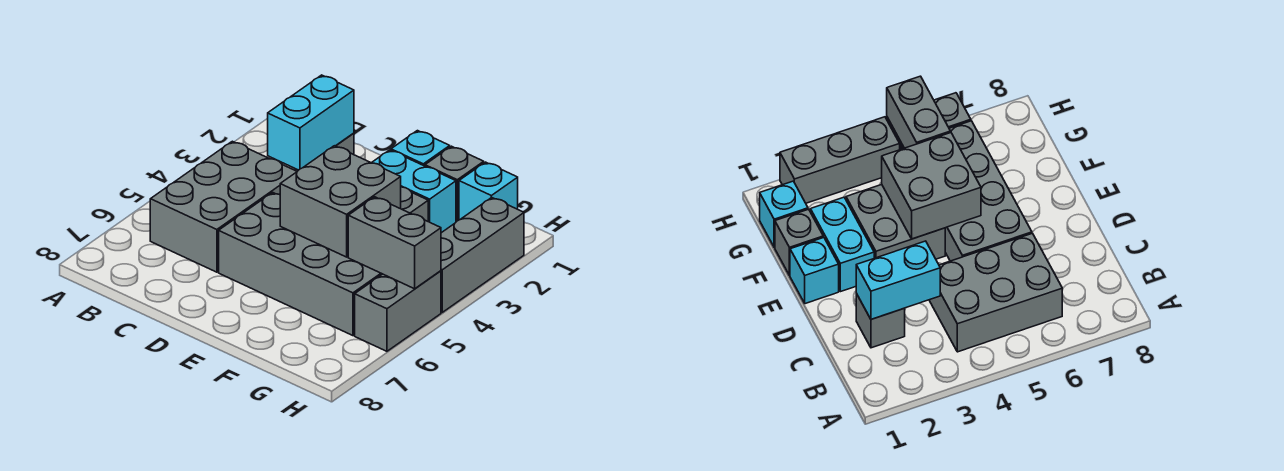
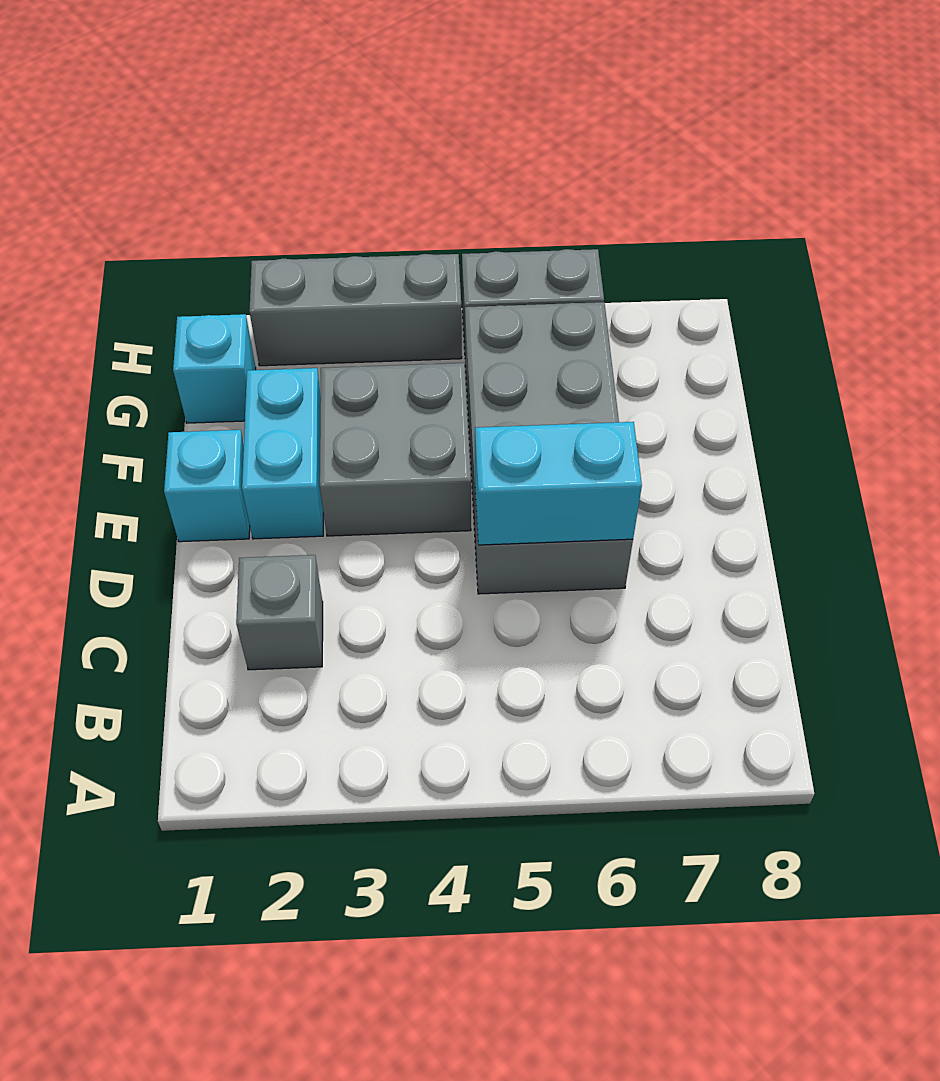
grey brick B4:C6 level 1 -> none
cyan brick C2:C3 level 2 -> cyan brick D5:D6 level 2
grey brick E4:F5 level 2 -> none
grey brick F1 level 1 -> none
grey brick G5:H5 level 2 -> none

